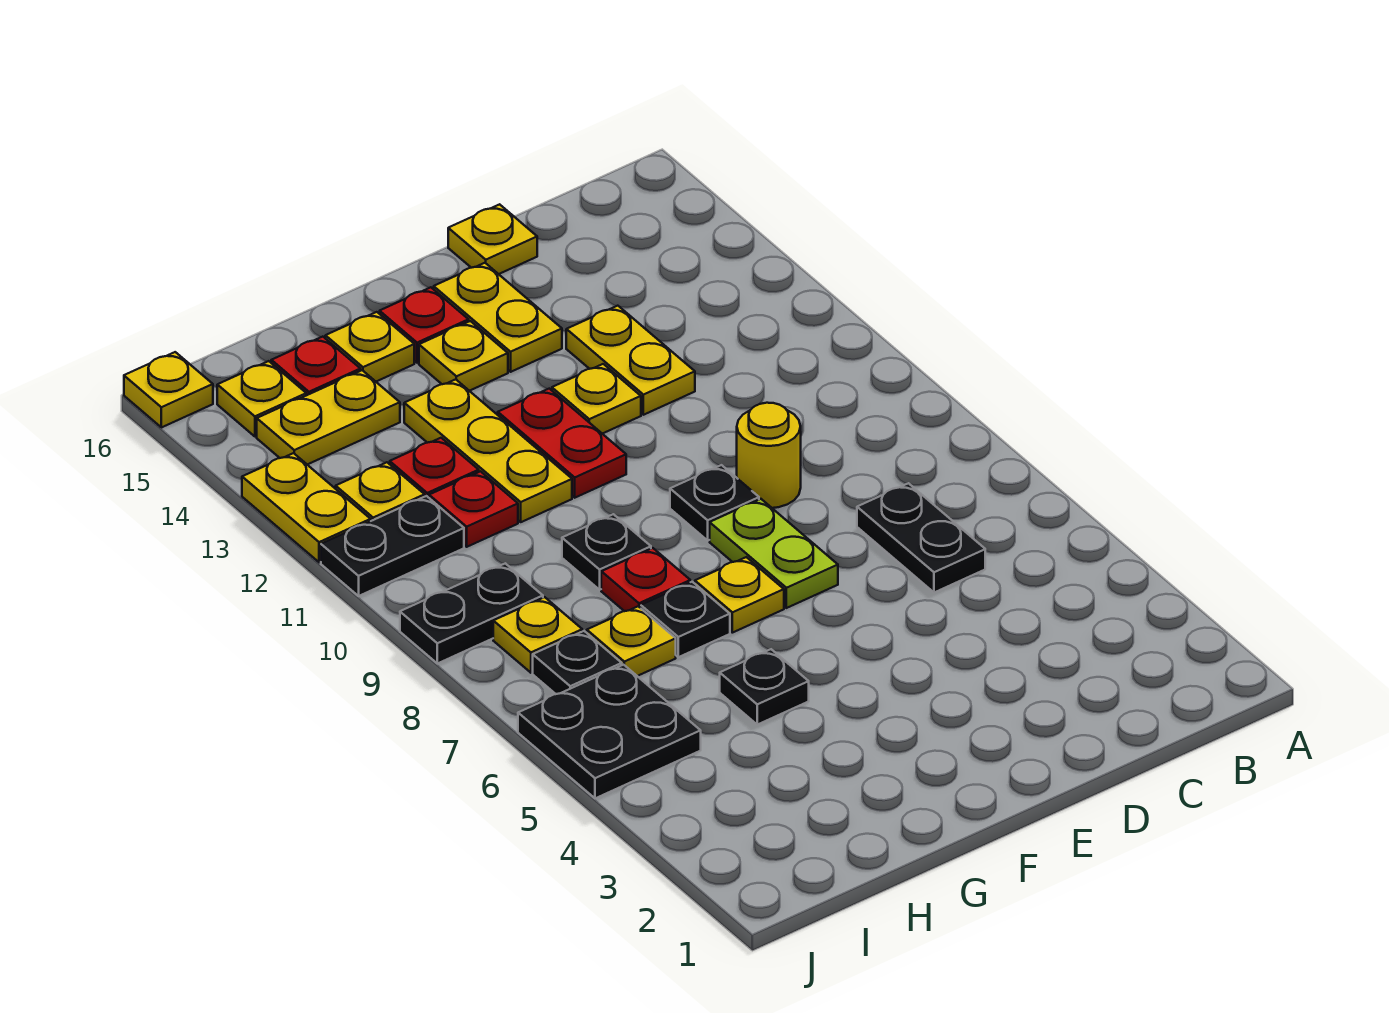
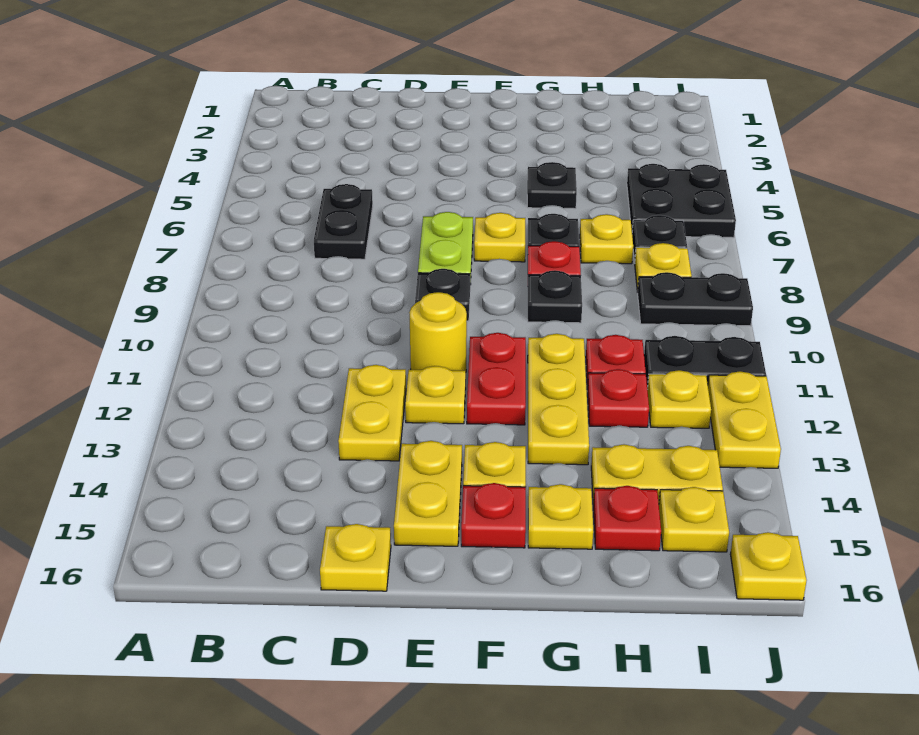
yellow round brick D9 level 1 -> yellow round brick E11 level 1

